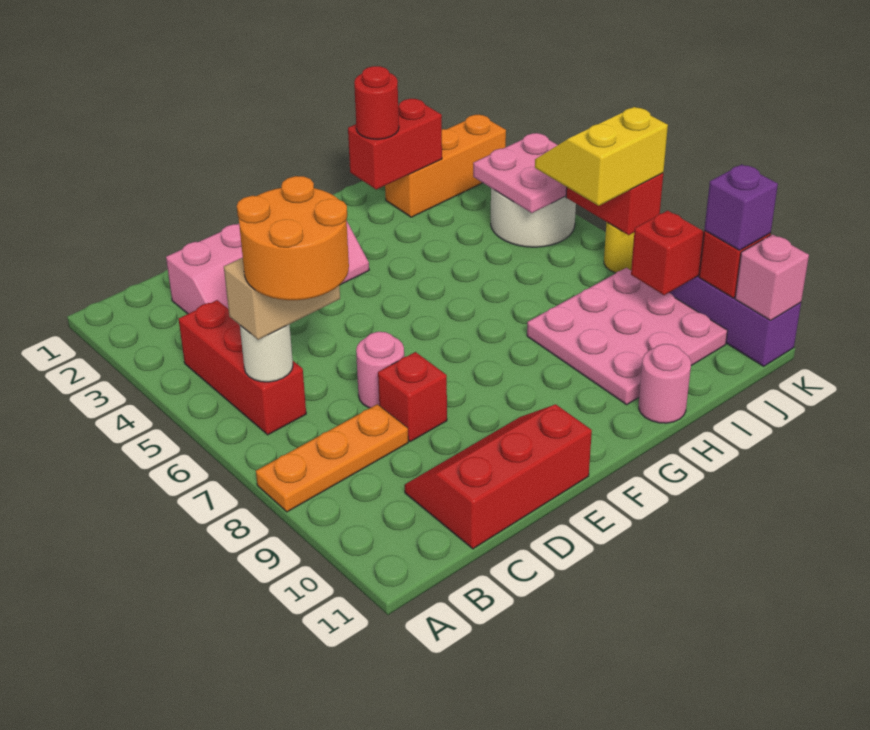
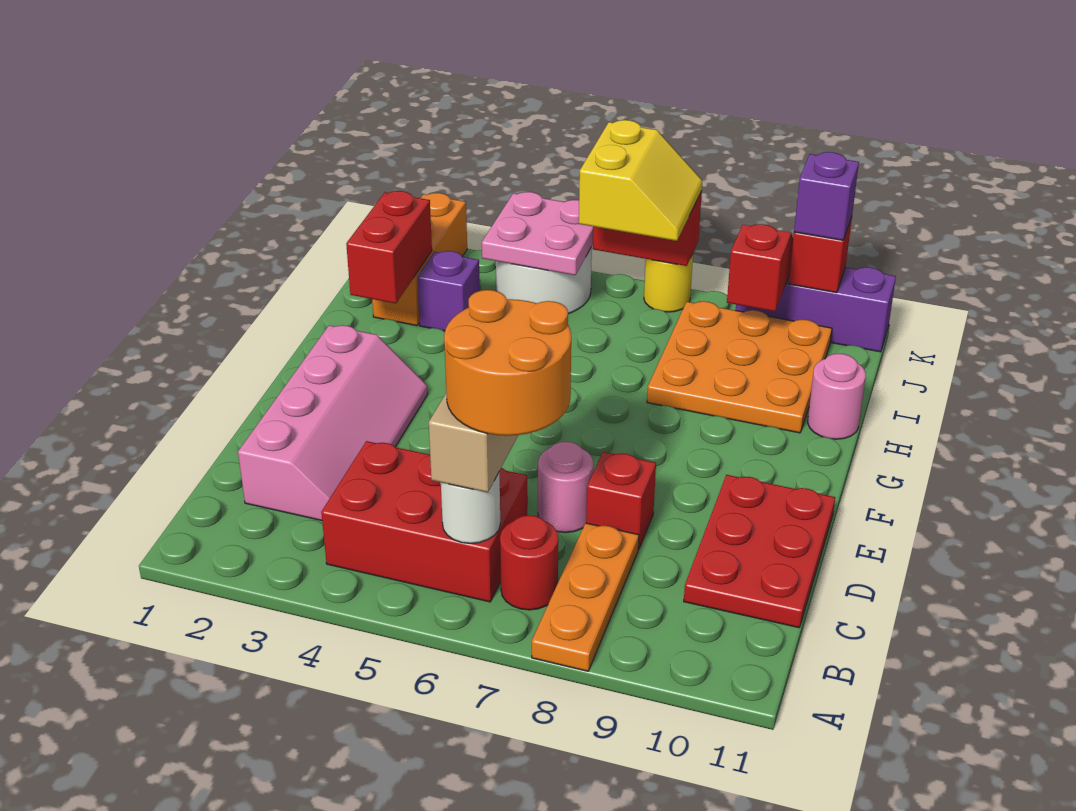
red brick B4:B6 level 1 -> red brick B4:C6 level 1
red slope C10:E11 level 1 top 11 -> red plate C10:E11 level 1
red round brick H2 level 3 -> red round brick B7 level 1
pink plate H8:J10 level 1 -> orange plate H8:J10 level 1
none -> purple brick I3 level 1
yellow slope J6:K7 level 3 top 7 -> yellow slope J6:K7 level 3 top 6
pink brick K11 level 2 -> none

